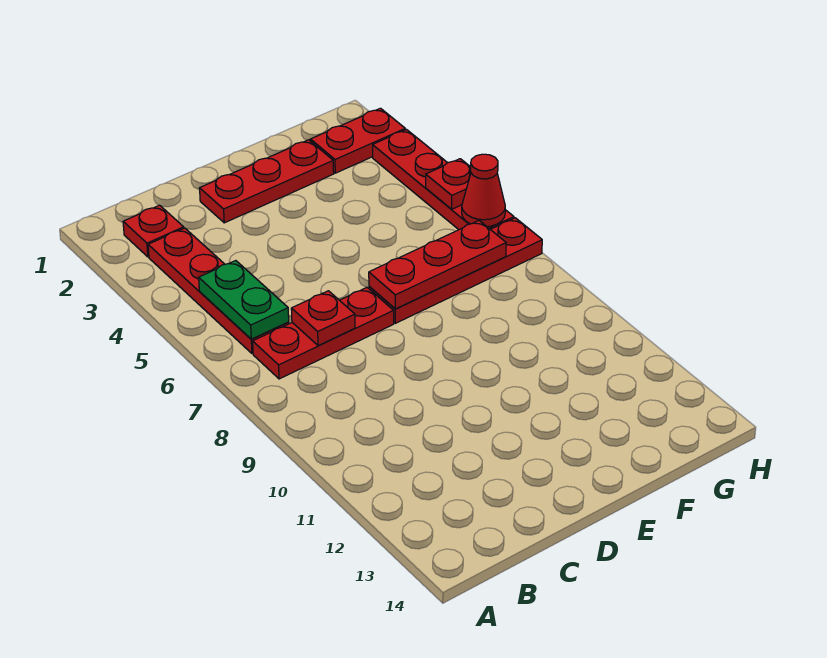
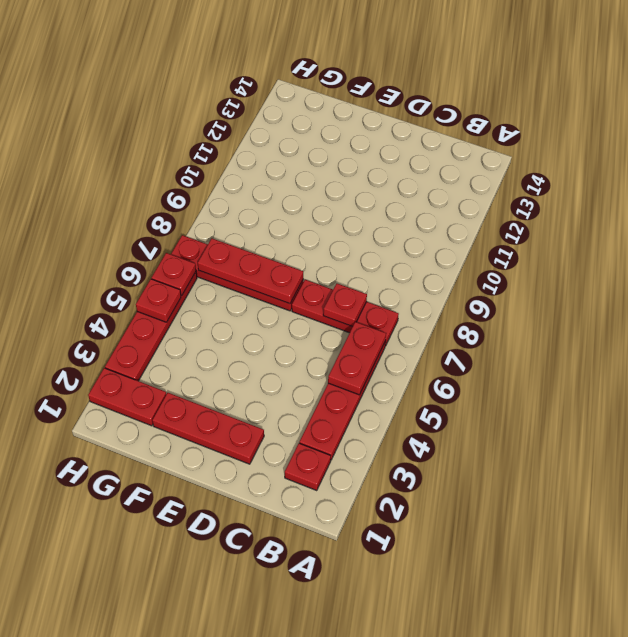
green plate B5:B6 level 2 -> red plate B5:B6 level 2
red cone H6 level 2 -> red plate H6 level 2

